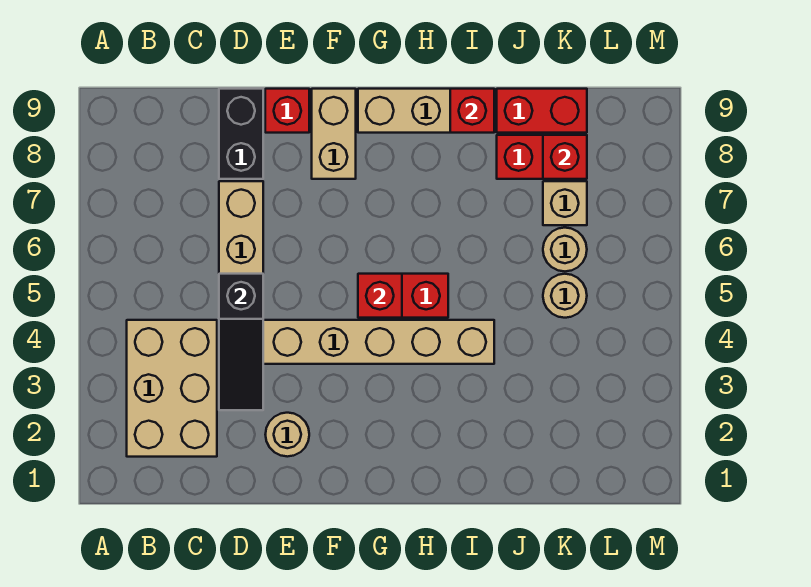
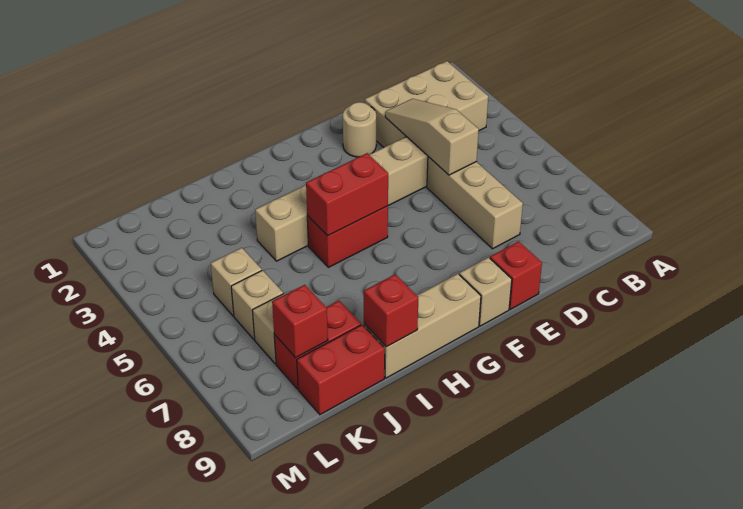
tan brick B2:C4 level 1 -> tan brick B2:D3 level 1
black slope D3:D5 level 2 top 5 -> tan slope D3:D5 level 2 top 5
black brick D8:D9 level 1 -> none
tan brick F8:F9 level 1 -> tan brick F9 level 1
red brick G5 level 2 -> red brick G5:H5 level 2
tan round brick K5 level 1 -> tan brick K5 level 1
tan round brick K6 level 1 -> tan brick K6 level 1

